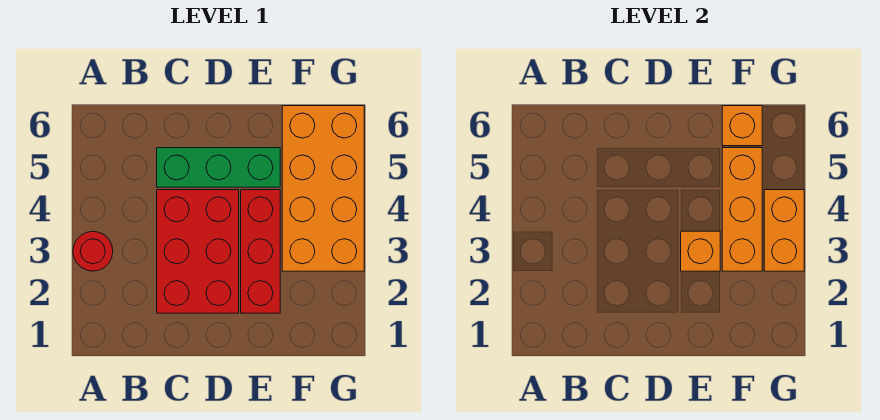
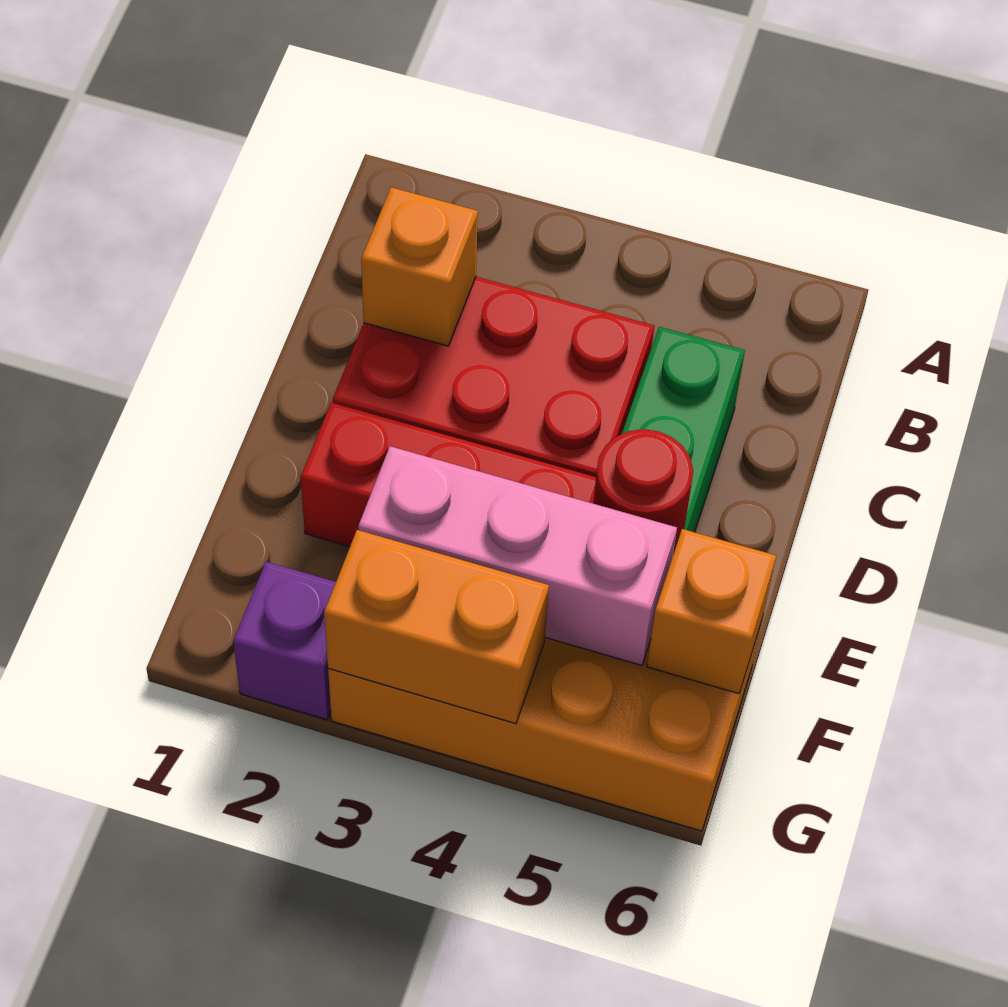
red round brick A3 level 1 -> red round brick E5 level 2
orange brick E3 level 2 -> orange brick C2 level 2
orange brick F3:F5 level 2 -> pink brick F3:F5 level 2
none -> purple brick G2 level 1

